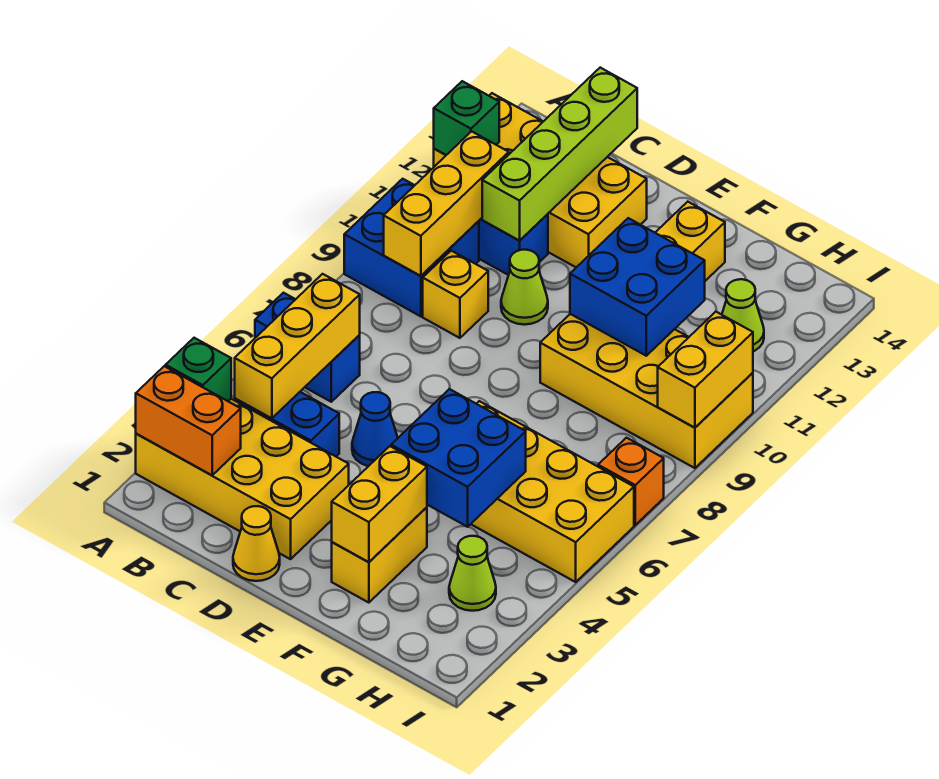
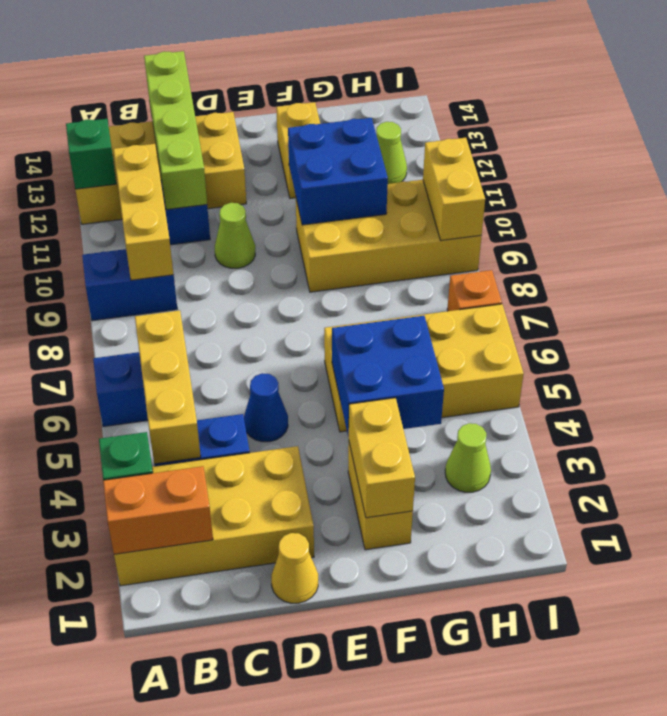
blue brick A9:B10 level 1 -> blue brick A9:B9 level 1
yellow brick C9 level 1 -> none

